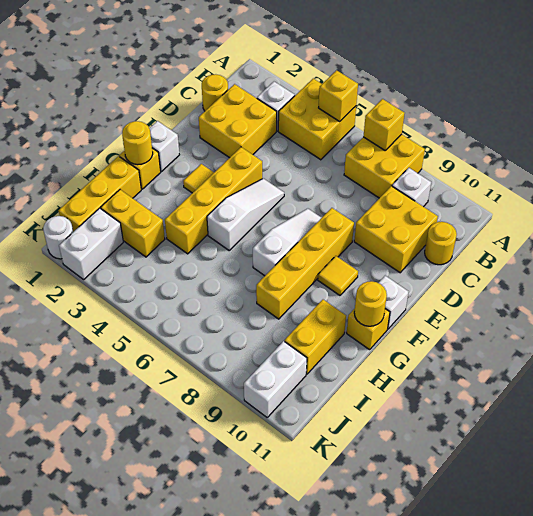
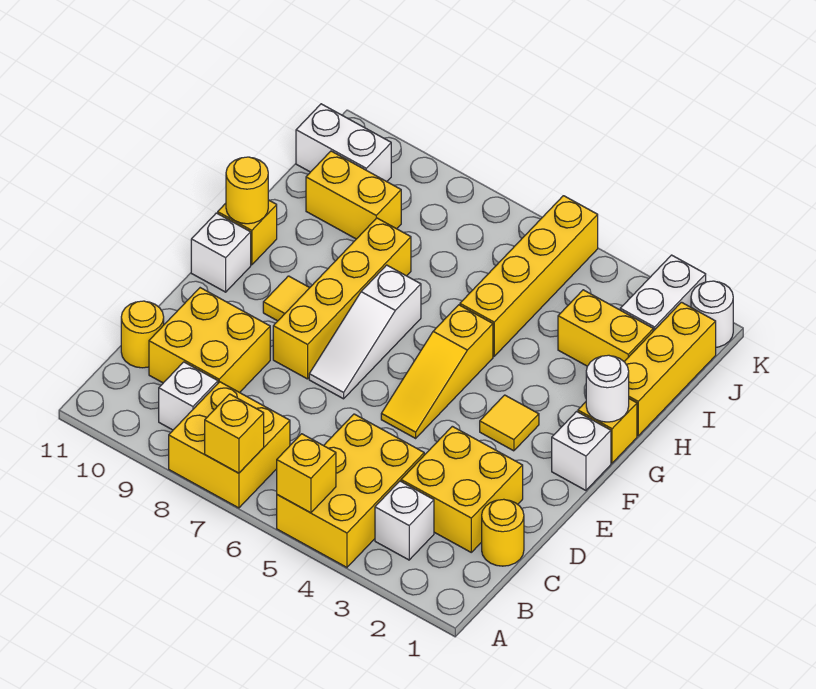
yellow brick A4:B5 level 1 -> yellow brick A4:C5 level 1
yellow brick E4:H4 level 1 -> yellow brick H5:K5 level 1
white slope E5:G5 level 1 top G -> yellow slope E5:G5 level 1 top G
yellow round brick G1 level 2 -> white round brick G1 level 2
yellow brick H10:I10 level 1 -> yellow brick I9:I10 level 1
white brick J10:K10 level 1 -> white brick J10:J11 level 1

